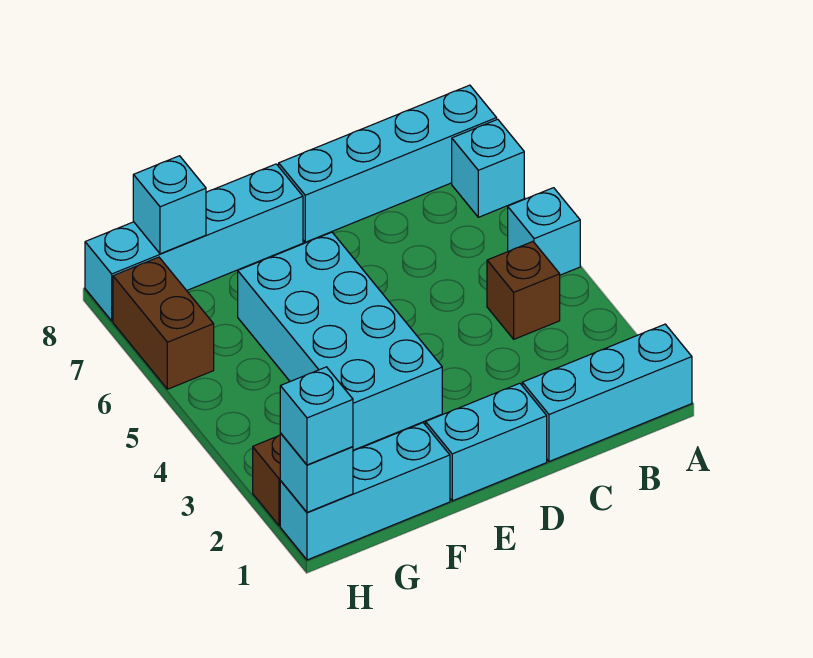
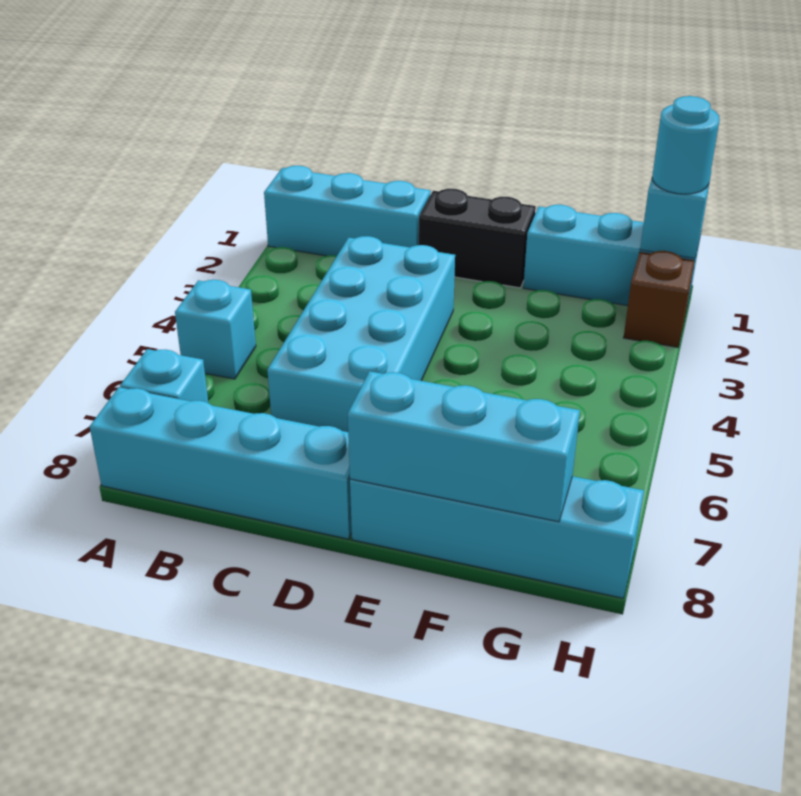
brown brick B4 level 1 -> none
cyan brick D1:E1 level 1 -> black brick D1:E1 level 1
cyan brick E3:F6 level 1 -> cyan brick C3:D6 level 1
cyan brick G8 level 2 -> cyan brick E8:G8 level 2
cyan brick H1 level 3 -> cyan round brick H1 level 3
brown brick H6:H7 level 1 -> none

